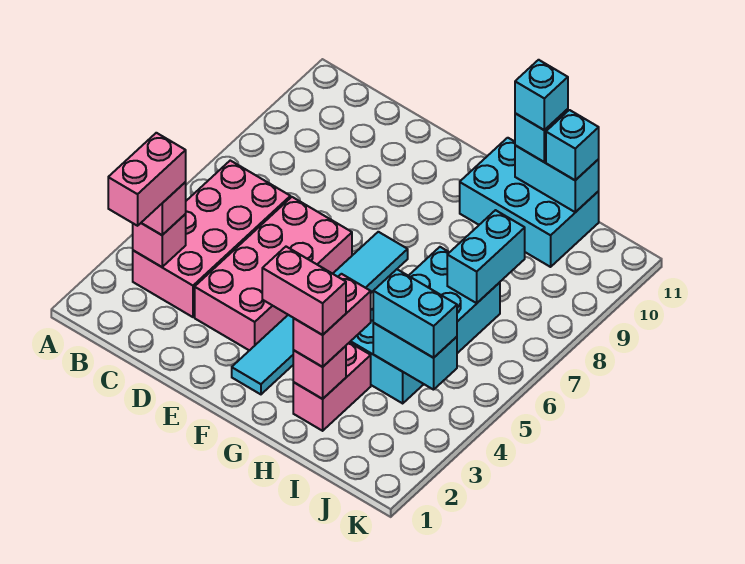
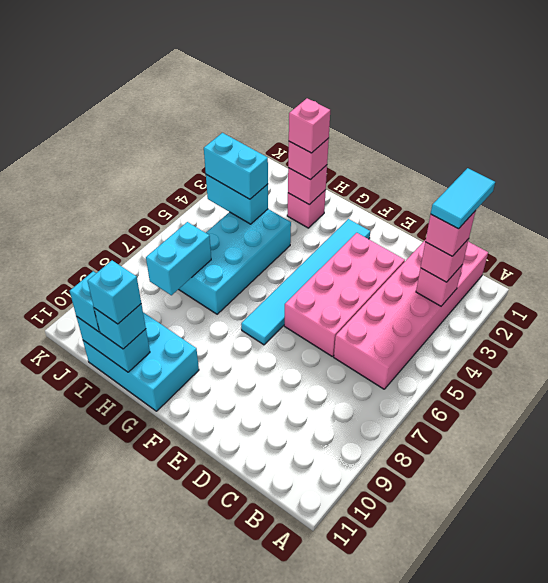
pink brick B2:B3 level 4 -> pink brick B3 level 4
none -> cyan tile B2:B3 level 5
pink brick B3:C6 level 1 -> pink brick B1:C6 level 1
pink brick G2:H2 level 4 -> pink brick H2 level 4
pink brick H2:H3 level 1 -> pink brick H2 level 1
pink brick H2:H3 level 3 -> pink brick H2 level 3

